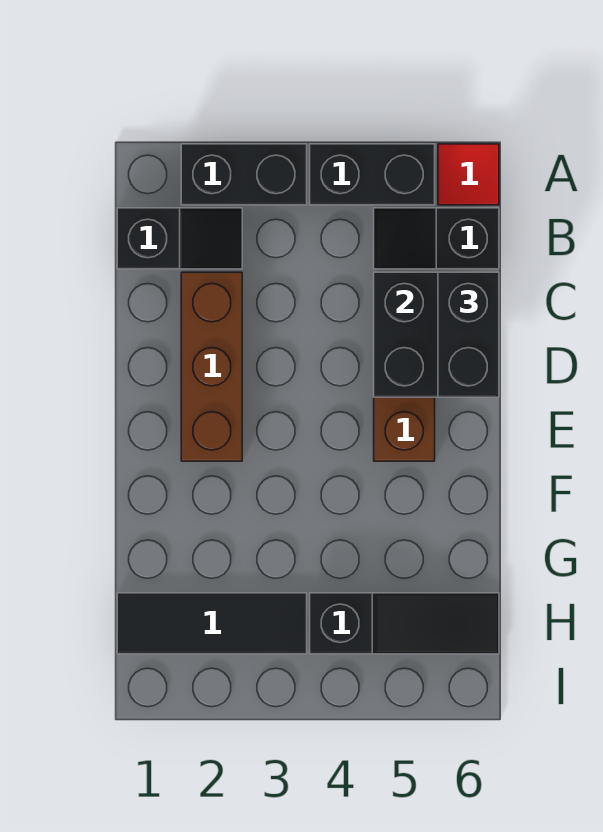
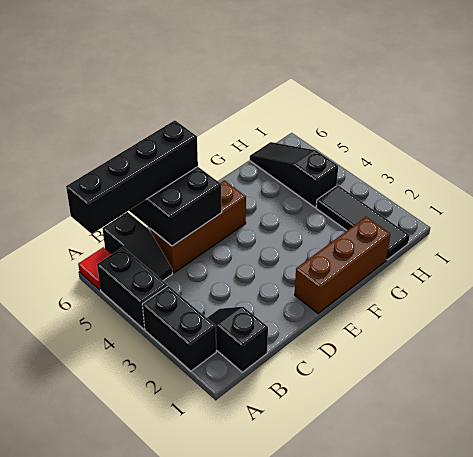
brown brick C2:E2 level 1 -> brown brick E1:G1 level 1
black brick C6:D6 level 3 -> black brick A6:D6 level 3

